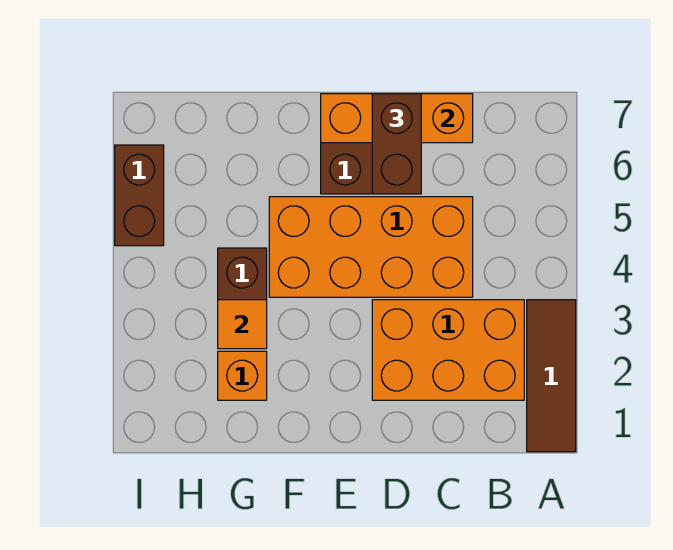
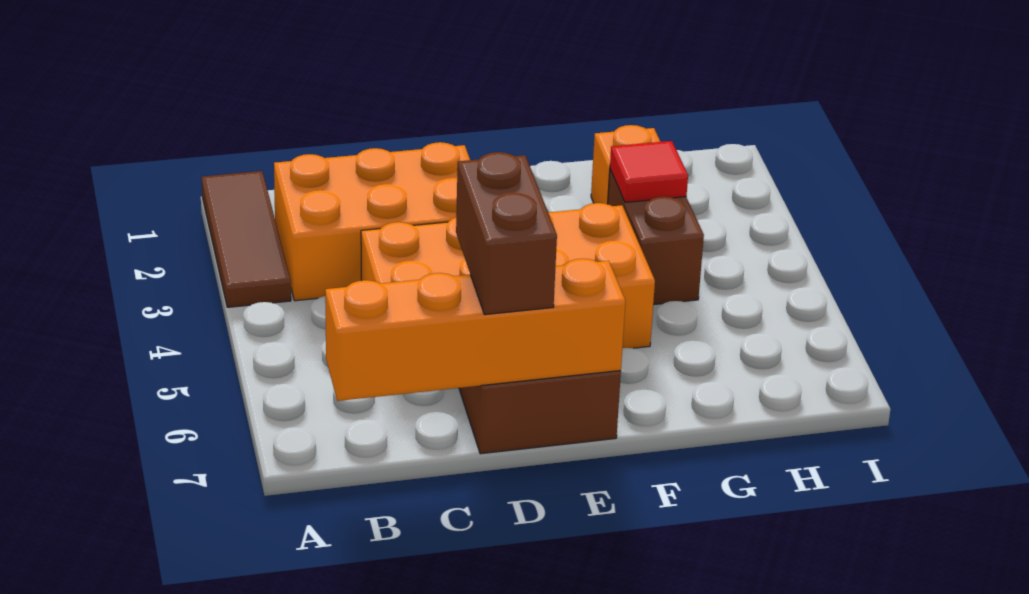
orange brick C7:E7 level 2 -> orange brick B7:E7 level 2
orange tile G3 level 2 -> red tile G3 level 2
brown brick I5:I6 level 1 -> none

